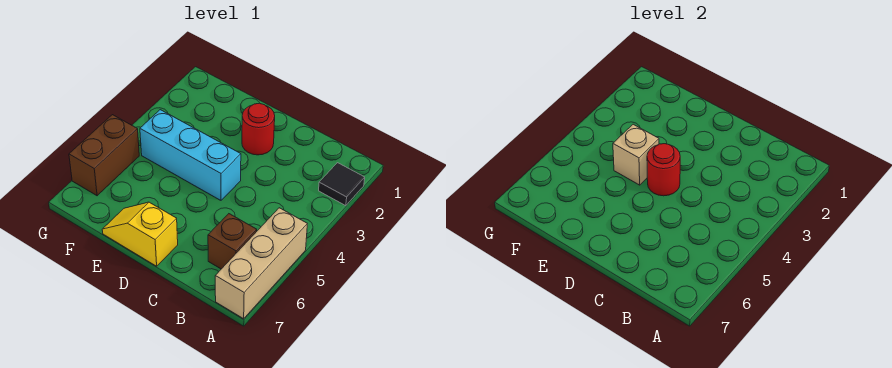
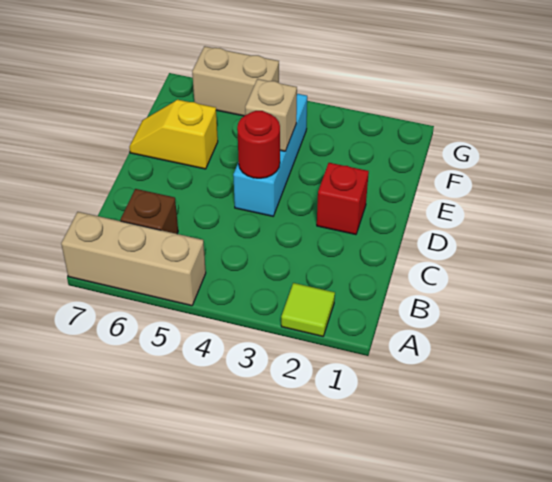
black tile A2 level 1 -> lime tile A2 level 1
red round brick D2 level 1 -> red brick D2 level 1
yellow slope D7:E7 level 1 top D -> yellow slope E6:E7 level 1 top 6
brown brick G5:G6 level 1 -> tan brick G5:G6 level 1

